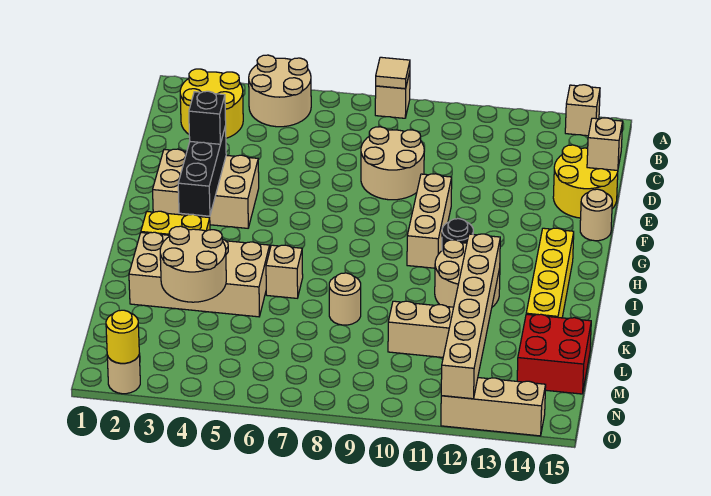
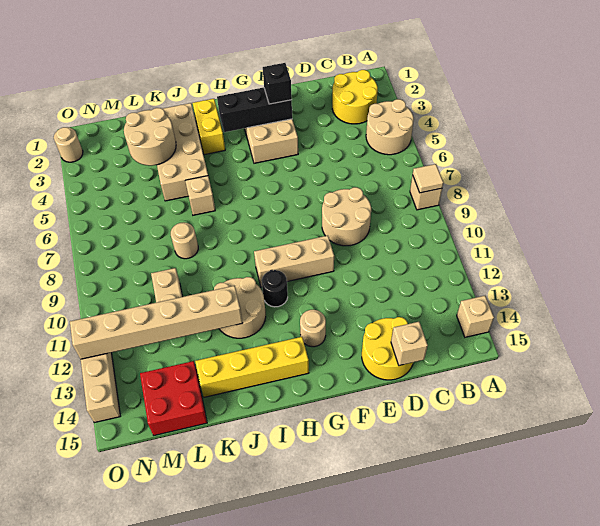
tan round brick F15 level 1 -> tan round brick G13 level 1
yellow round brick O2 level 2 -> none

